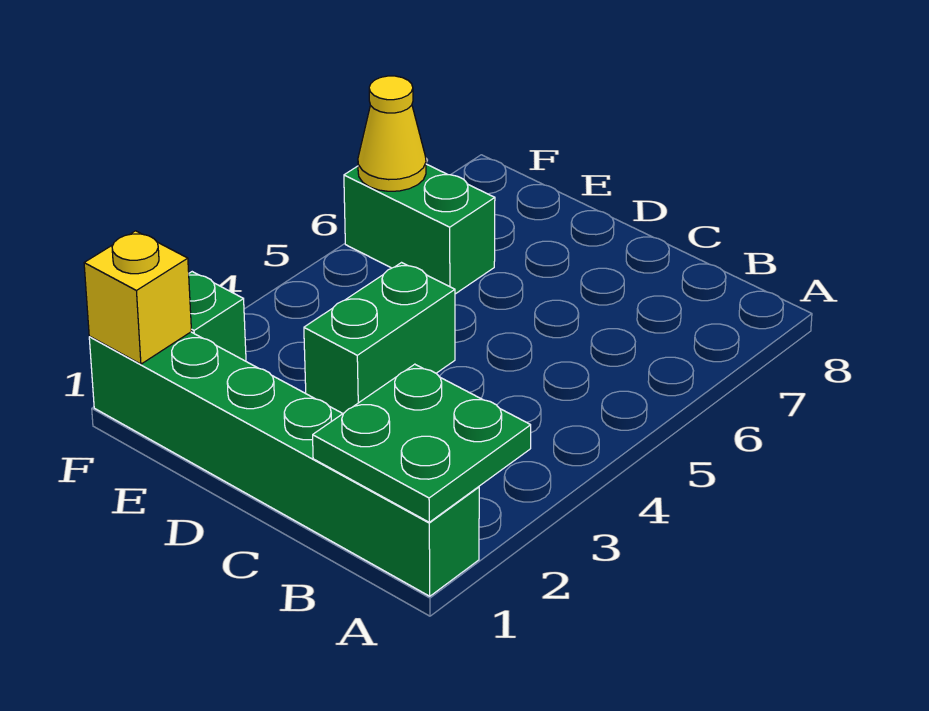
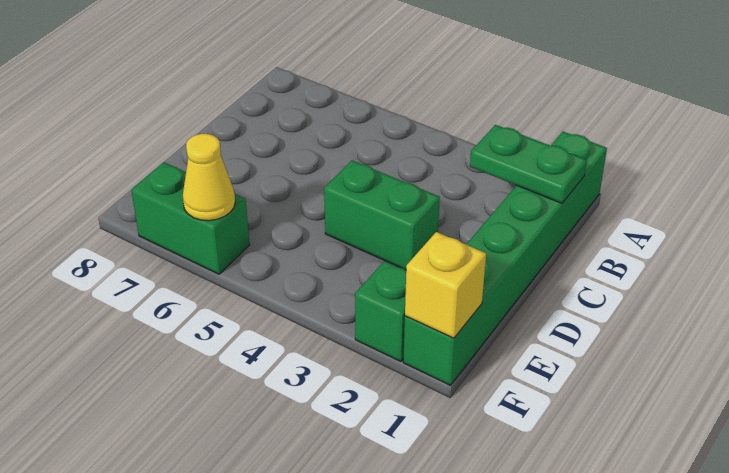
green plate A1:B2 level 2 -> green plate B1:B2 level 2
green brick E6:F6 level 1 -> green brick F6:F7 level 1

